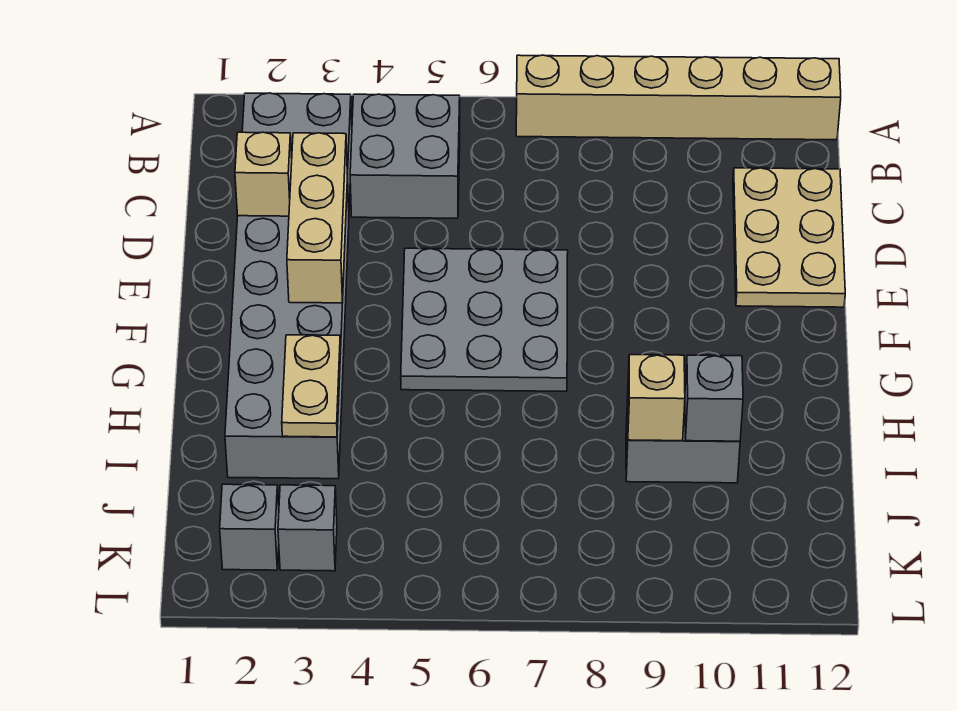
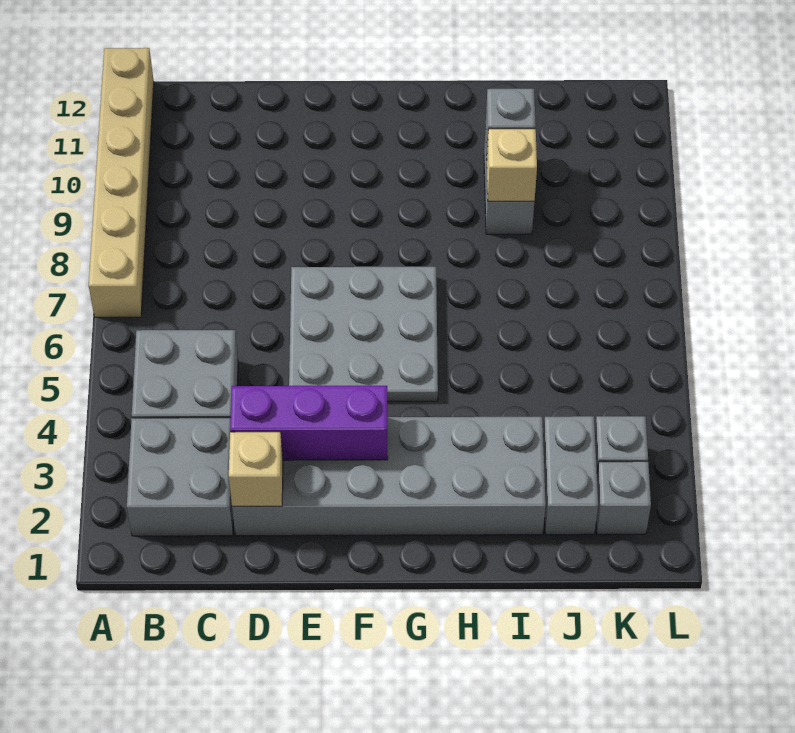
tan plate C11:E12 level 1 -> none
tan brick D3:F3 level 2 -> purple brick D3:F3 level 2
tan plate H3:I3 level 2 -> none
none -> grey brick J2:J3 level 1

